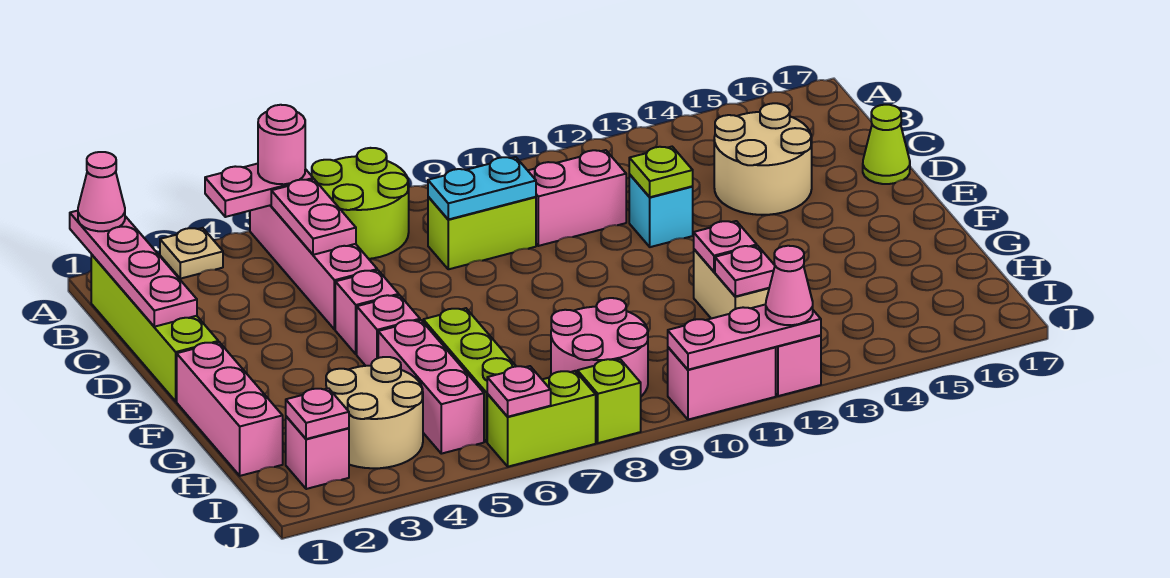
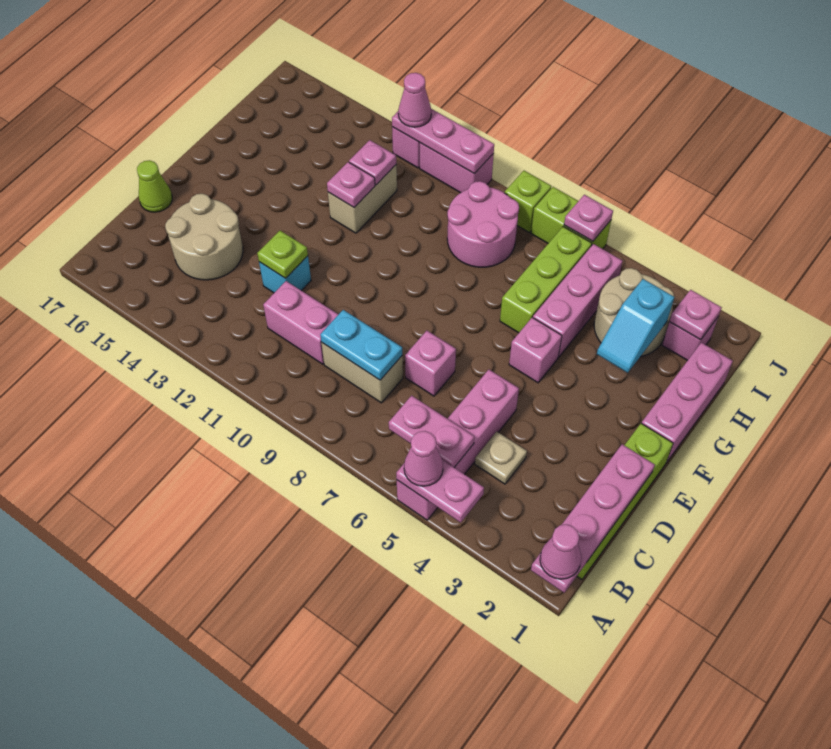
tan plate A3 level 1 -> tan plate C4 level 1
pink round brick A5 level 3 -> pink cone A5 level 3
lime round brick A6:B7 level 1 -> none
pink plate B5:C5 level 2 -> pink plate B5:B6 level 2
lime brick C8:C9 level 1 -> tan brick C8:C9 level 1
pink brick E5 level 1 -> pink brick D7 level 1
none -> cyan slope G3:H3 level 2 top H

